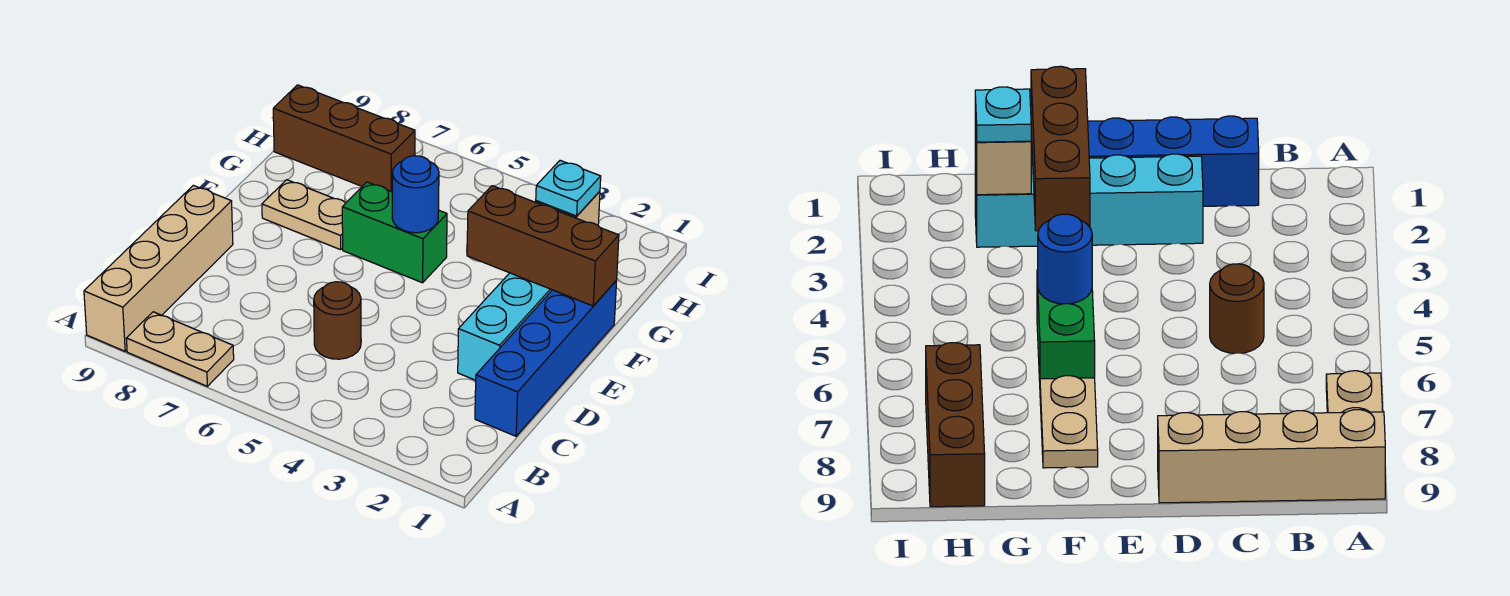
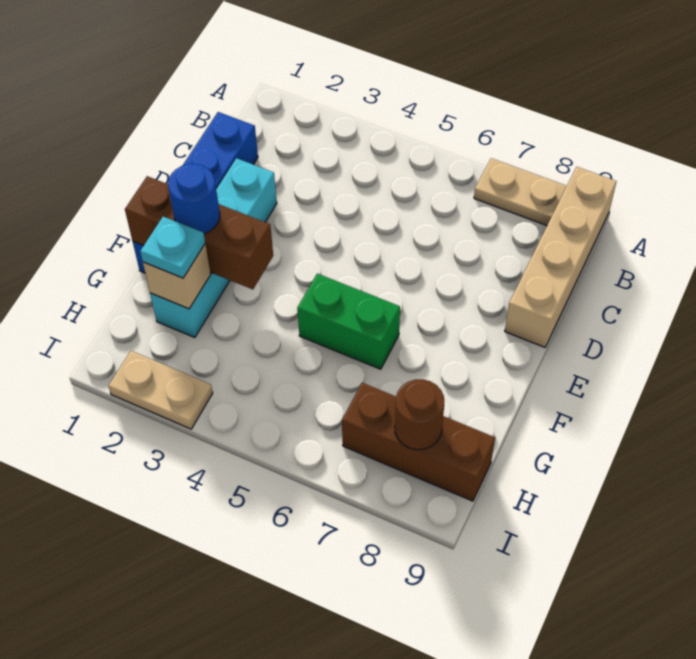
brown round brick C5 level 1 -> brown round brick H8 level 2
blue round brick F5 level 2 -> blue round brick F2 level 3
tan plate F7:F8 level 1 -> tan plate I2:I3 level 1

